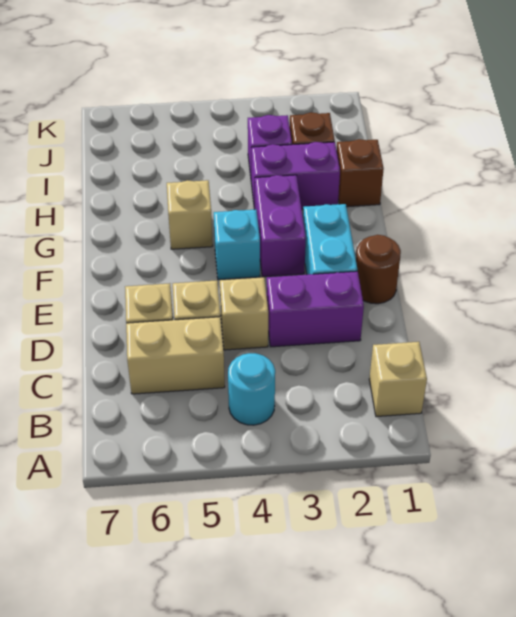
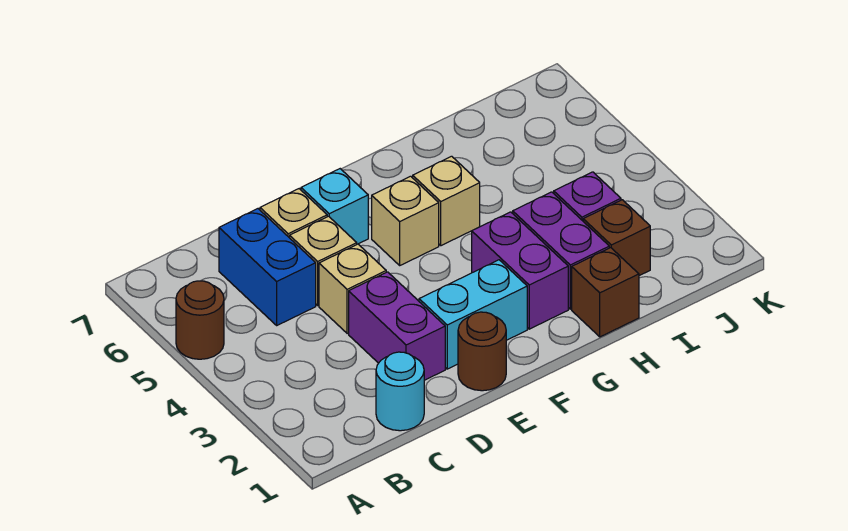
none -> brown round brick A5 level 1
tan brick B1 level 1 -> tan brick F5 level 1
cyan round brick B4 level 1 -> cyan round brick C1 level 1
tan brick C5:C6 level 1 -> blue brick C5:C6 level 1
purple brick F3:G3 level 1 -> purple brick G2:G3 level 1
cyan brick F4 level 1 -> cyan brick E6 level 1

